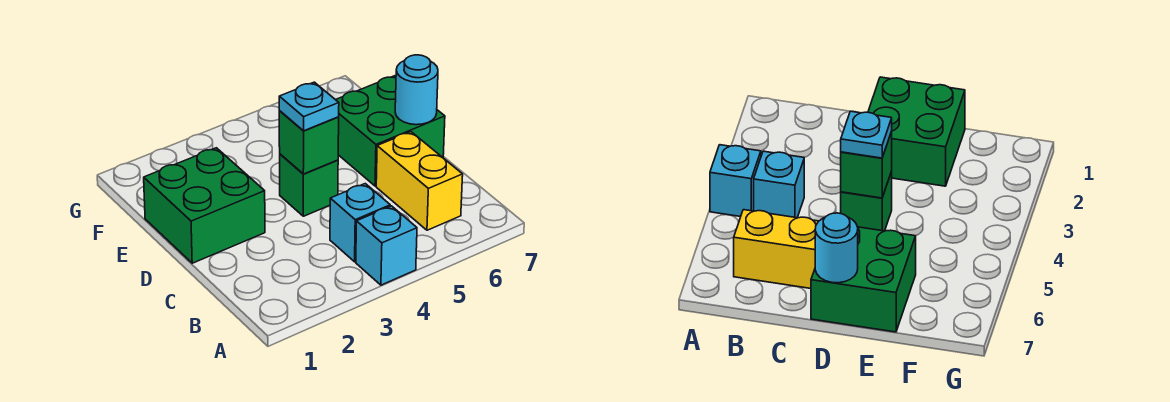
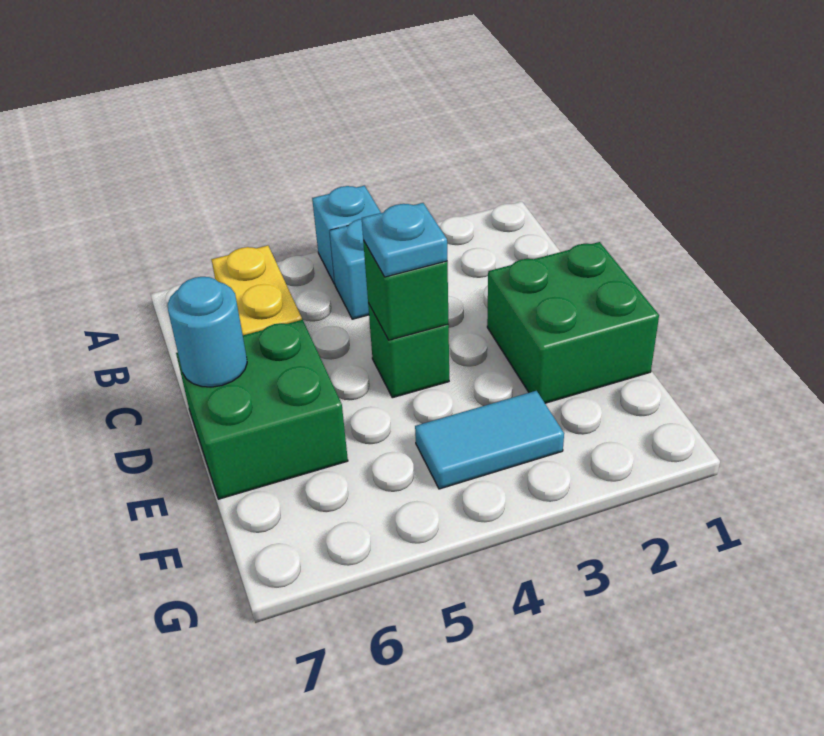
none -> cyan tile F3:F4 level 1

